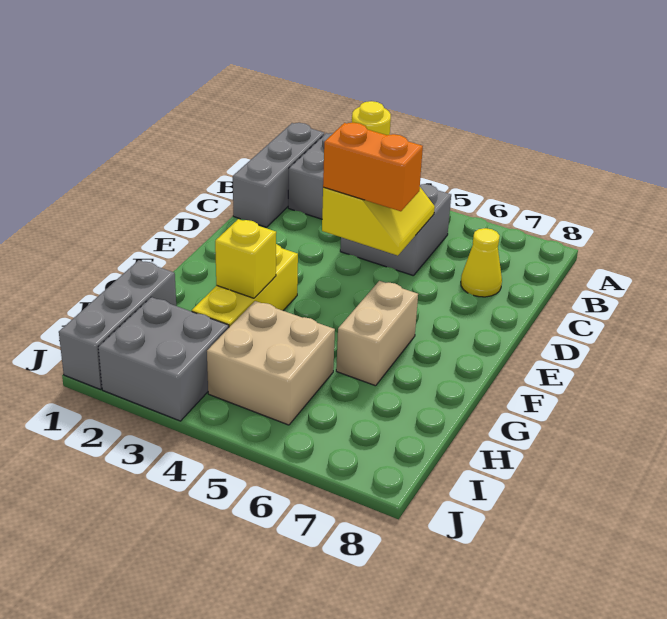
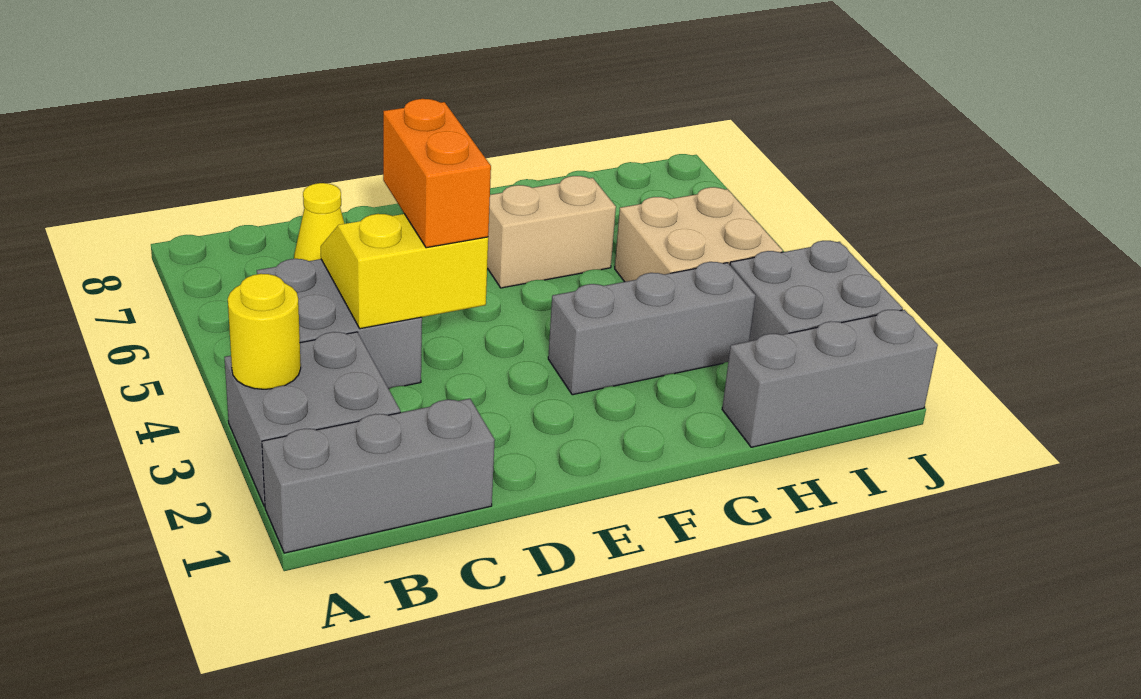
yellow brick F3:H3 level 1 -> grey brick F3:H3 level 1
yellow brick G3 level 2 -> none

